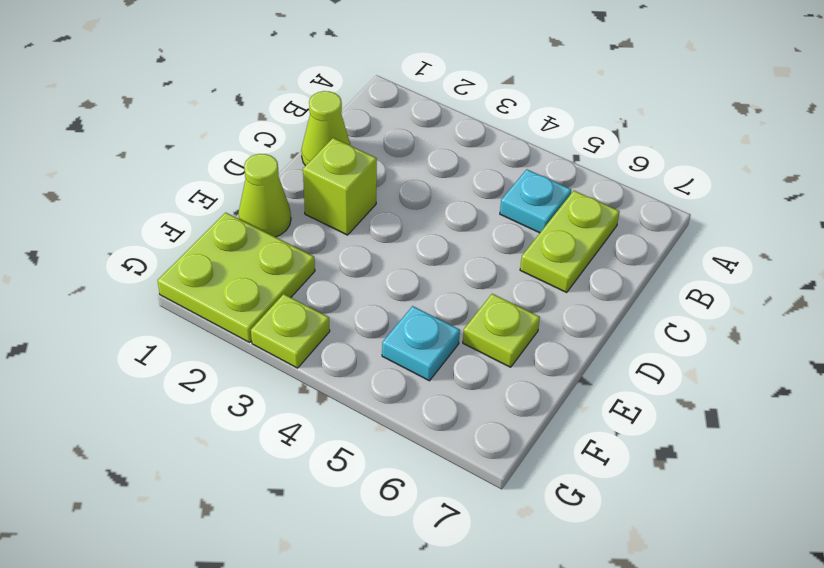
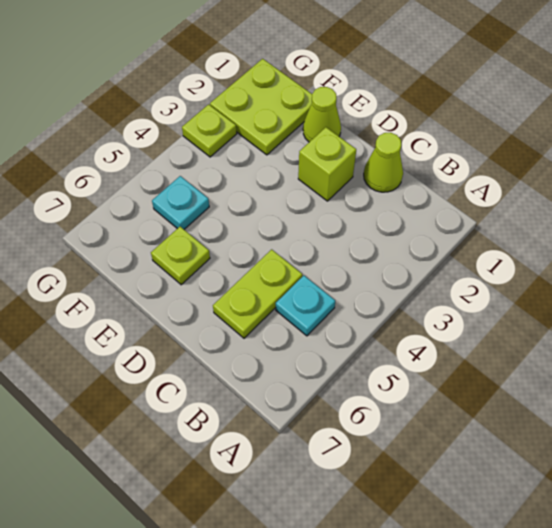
lime plate B6:C6 level 1 -> lime plate C5:C6 level 1

